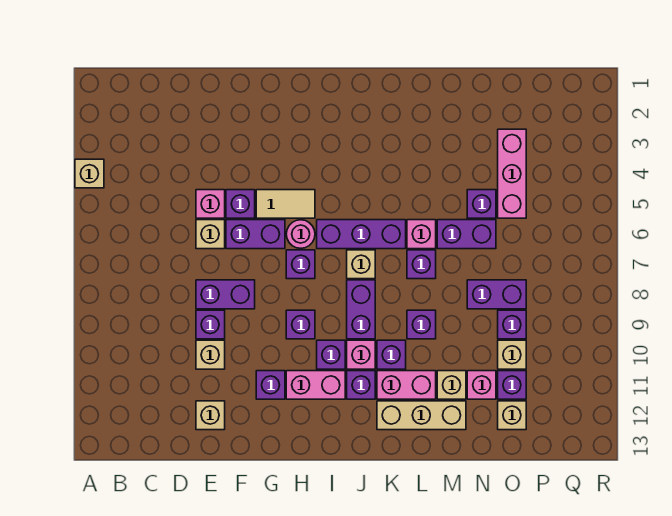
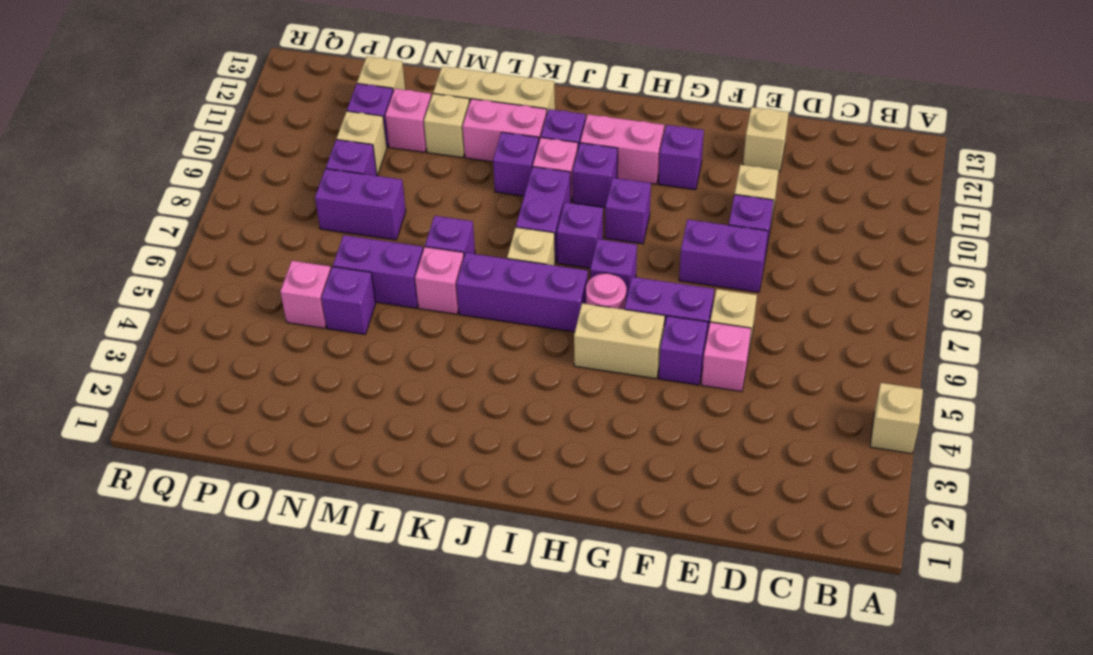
tan tile G5:H5 level 1 -> tan brick G5:H5 level 1
purple brick L9 level 1 -> purple brick I8 level 1
pink brick O3:O5 level 1 -> pink brick O5 level 1

